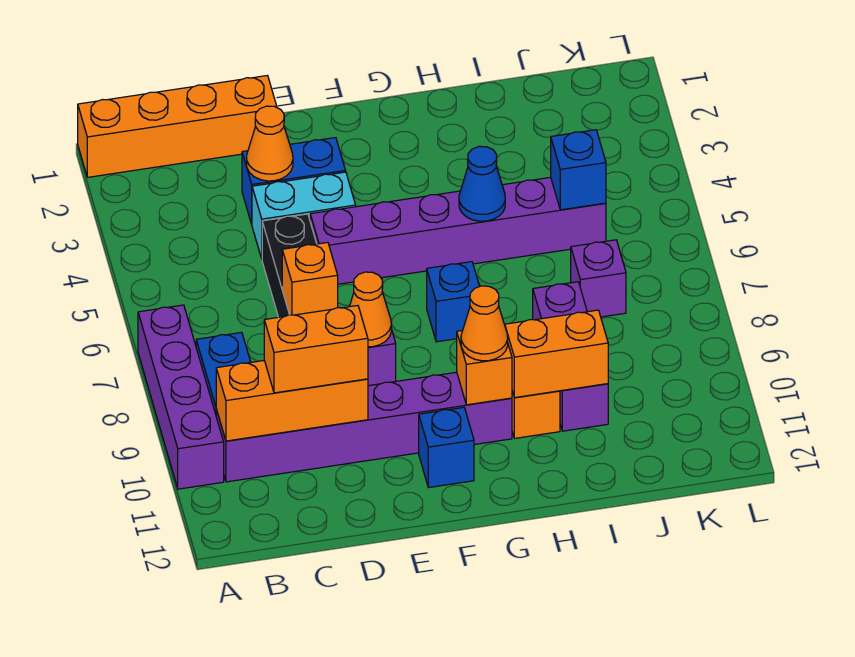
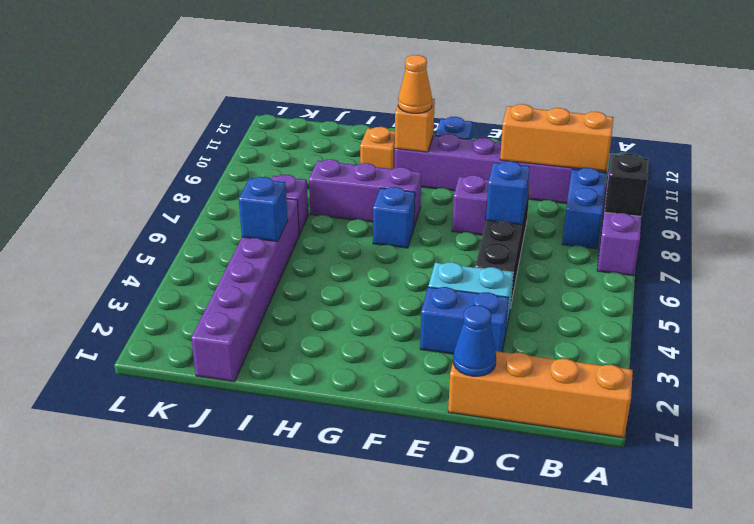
none -> black brick A8 level 2
orange brick C10:D10 level 3 -> none
orange cone D3 level 2 -> none
orange brick D7 level 2 -> blue brick D7 level 2
purple brick E5:J5 level 1 -> purple brick J1:J6 level 1
orange cone E8 level 2 -> none
blue cone H5 level 2 -> blue cone D1 level 2
orange brick H10:I10 level 2 -> none
purple brick I8:I10 level 1 -> purple brick G8:I8 level 1

